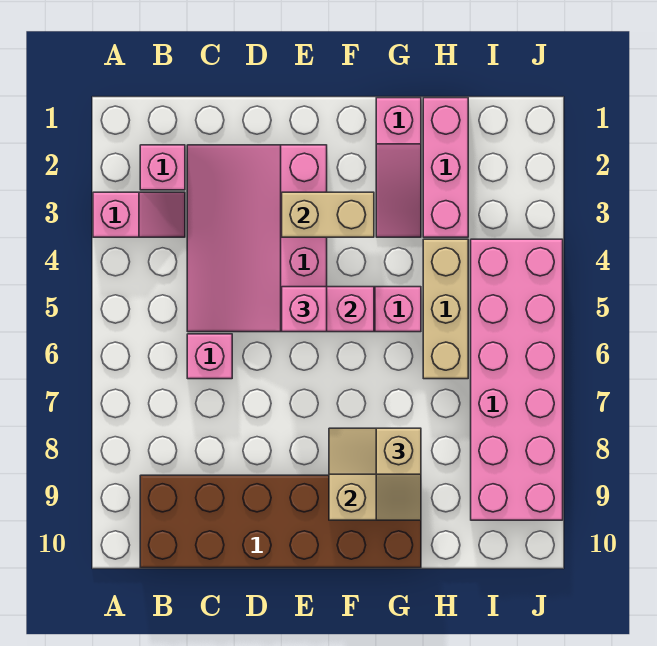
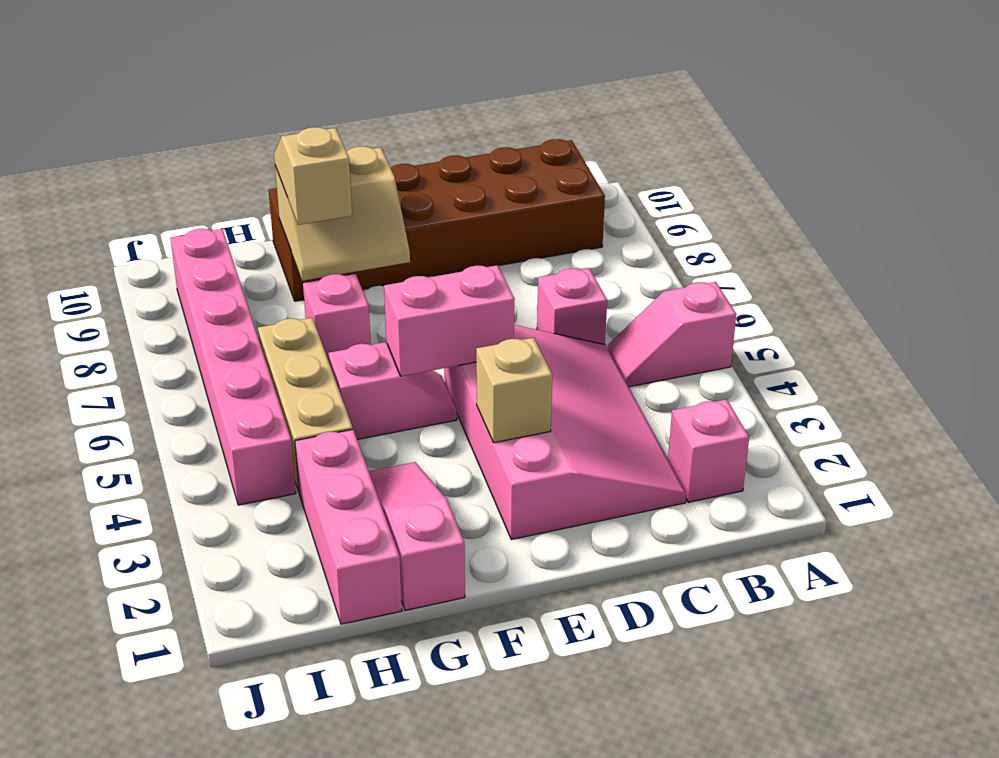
pink slope A3:B3 level 1 top A -> pink slope A5:B5 level 1 top A
tan brick E3:F3 level 2 -> tan brick E3 level 2
pink brick E5 level 3 -> pink brick G7 level 1
pink brick I4:J9 level 1 -> pink brick I4:I9 level 1

